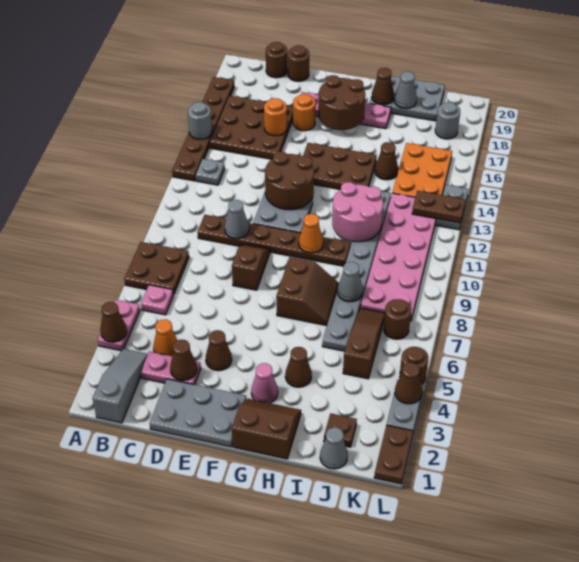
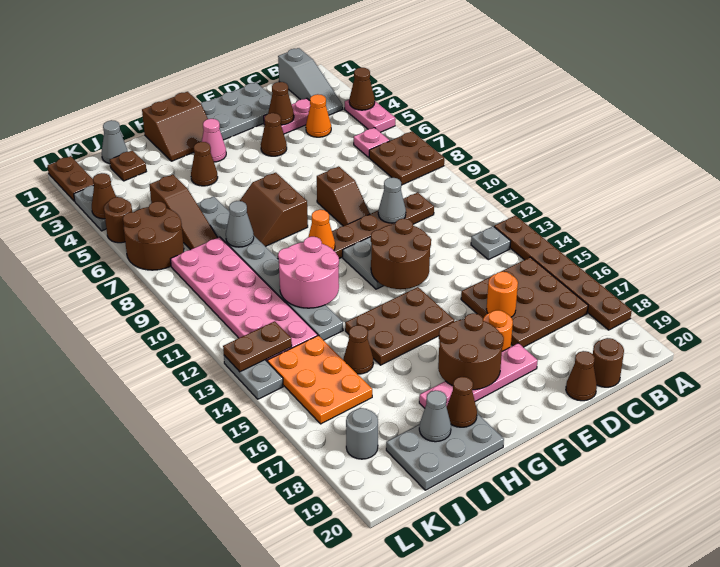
grey round brick A15 level 2 -> none
brown round brick D20 level 1 -> brown cone D20 level 1
brown round brick K7 level 1 -> brown round brick K6:L7 level 1

